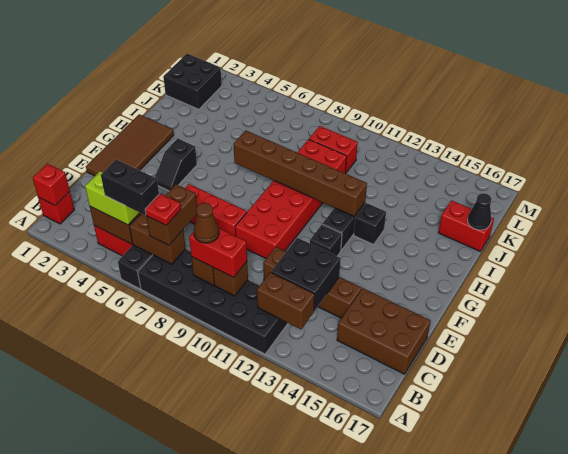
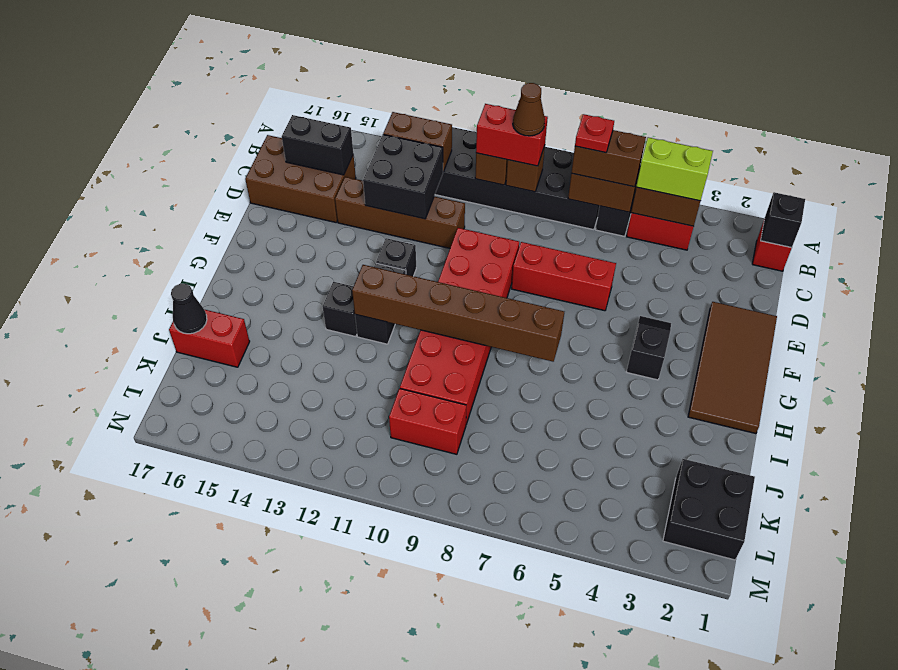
red brick B1 level 2 -> black brick B1 level 2
black brick B5:B6 level 4 -> black brick C15:C16 level 2
brown brick B7:C7 level 3 -> brown brick B6:B7 level 3

